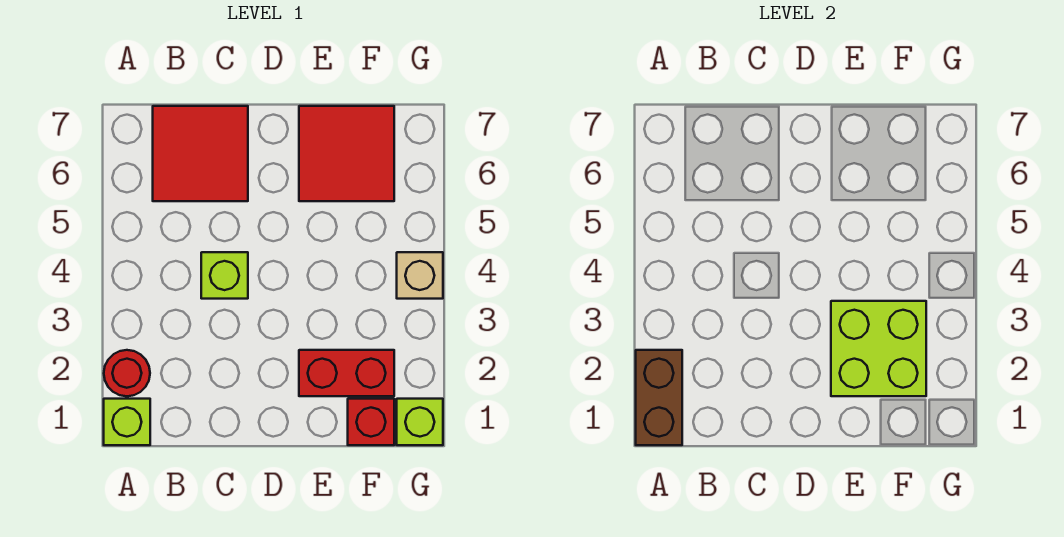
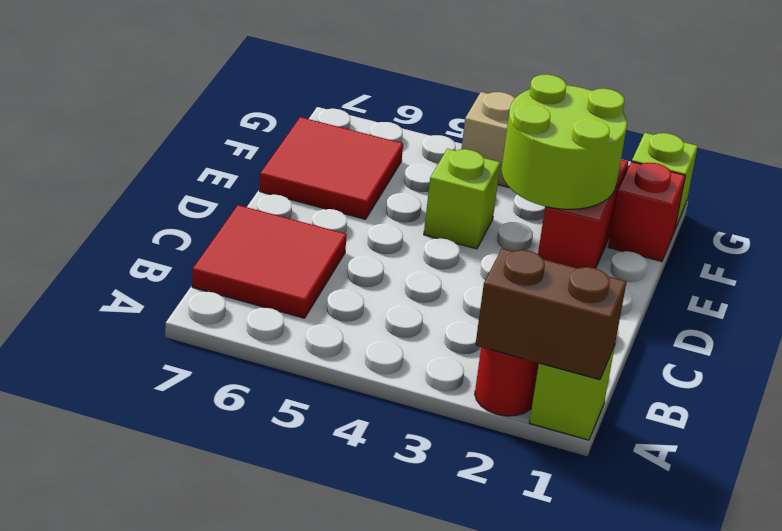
lime brick C4 level 1 -> lime brick E4 level 1
lime brick E2:F3 level 2 -> lime round brick E2:F3 level 2

